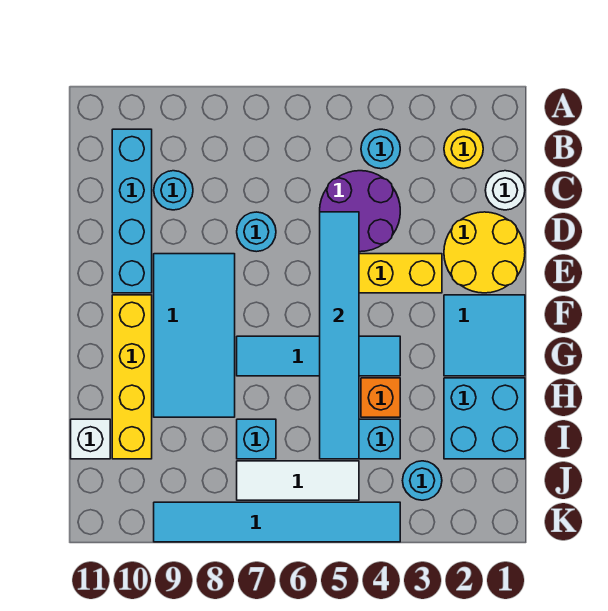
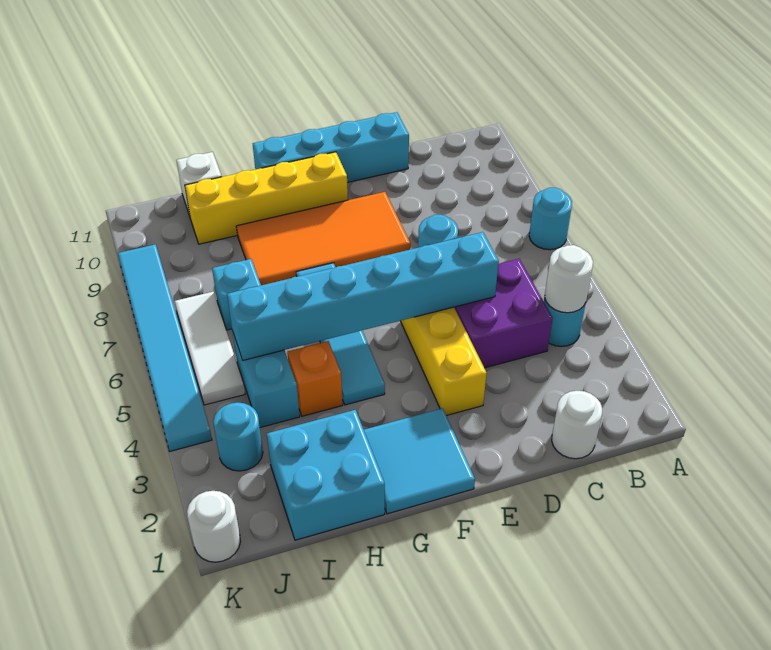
yellow round brick B2 level 1 -> none
none -> white round brick B4 level 2
cyan brick B10:E10 level 1 -> cyan brick D11:G11 level 1
purple round brick C4:D5 level 1 -> purple brick C4:D5 level 1
cyan round brick C9 level 1 -> cyan round brick A7 level 1
yellow round brick D1:E2 level 1 -> none
cyan tile D5:I5 level 2 -> cyan brick D5:I5 level 2
cyan tile E8:H9 level 1 -> orange tile E8:H9 level 1
none -> white round brick K1 level 1

